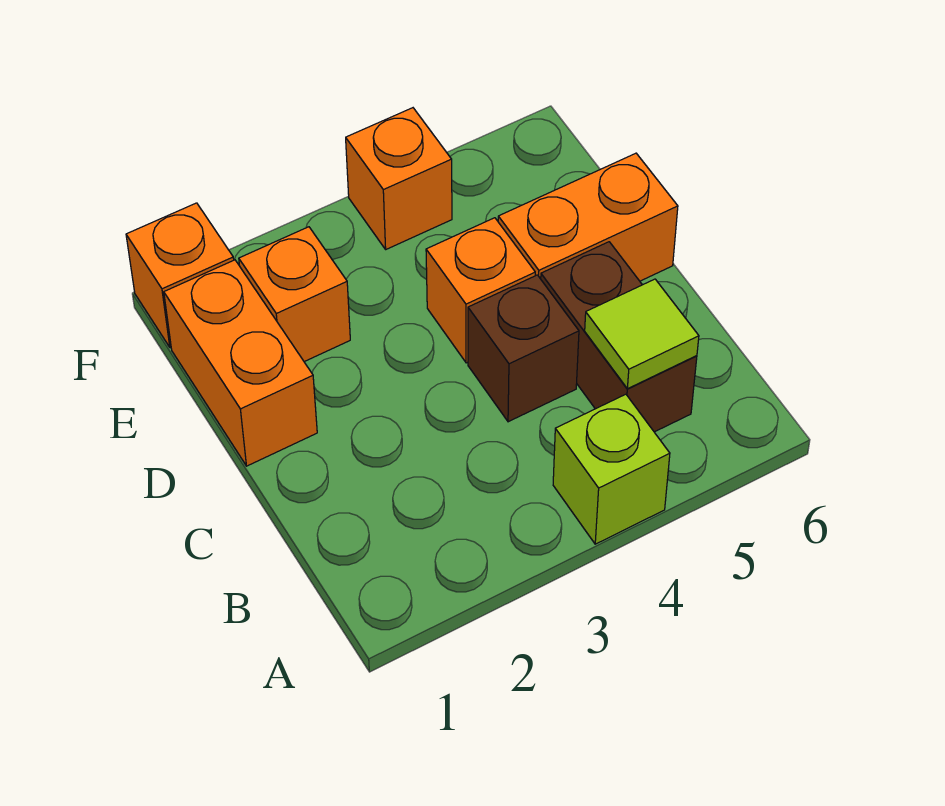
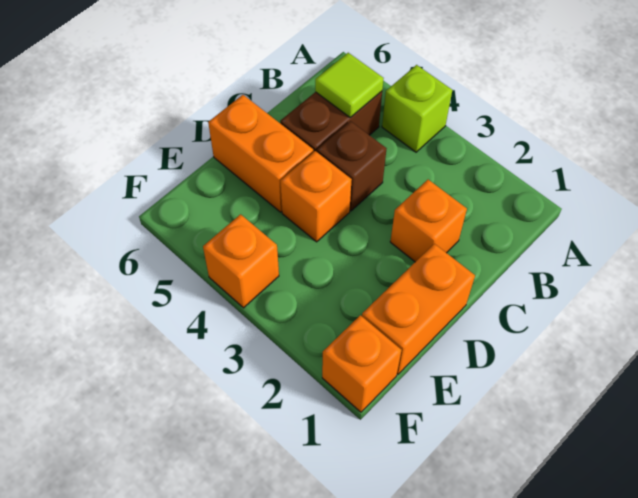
orange brick E2 level 1 -> orange brick C2 level 1

